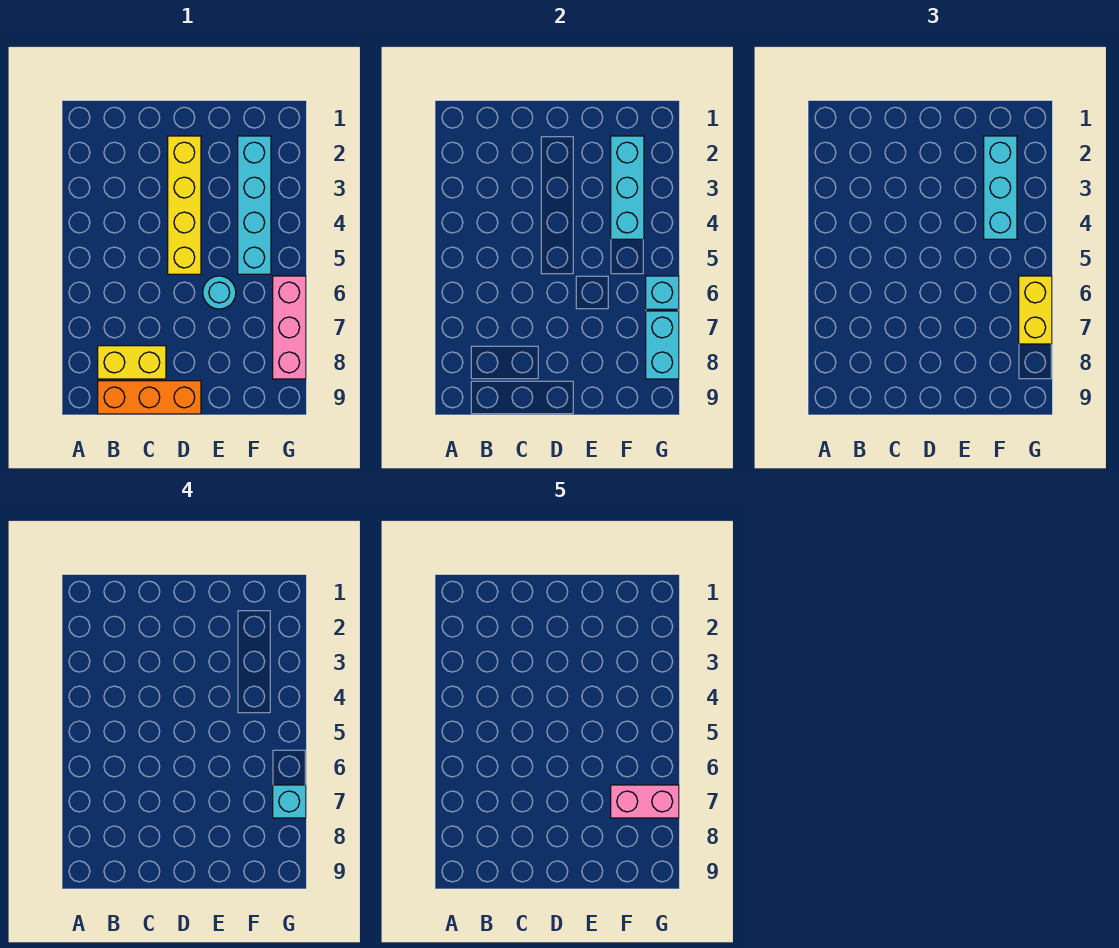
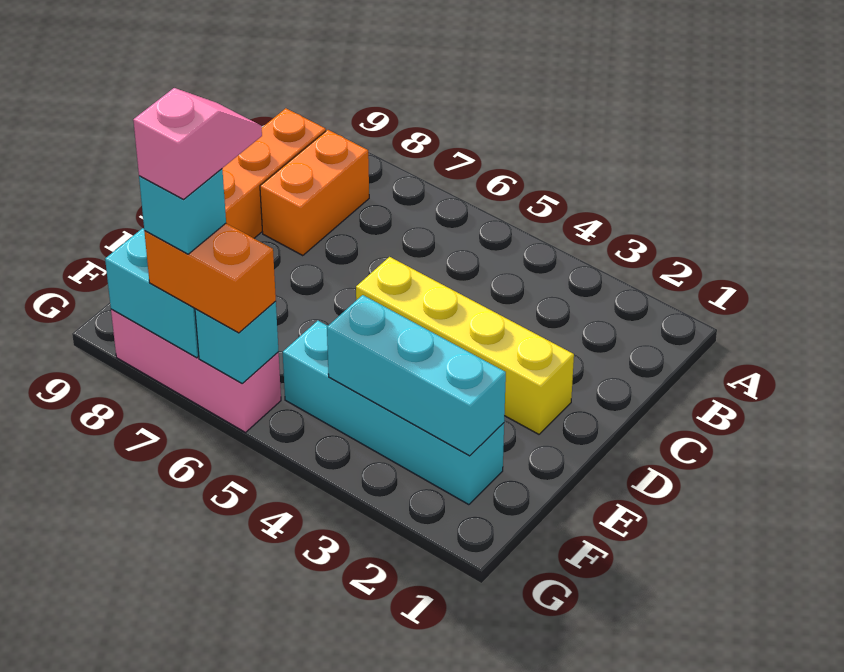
yellow brick B8:C8 level 1 -> orange brick B8:C8 level 1
cyan round brick E6 level 1 -> none
cyan brick F2:F4 level 3 -> none
pink brick F7:G7 level 5 -> pink slope F7:G7 level 5 top G
yellow brick G6:G7 level 3 -> orange brick G6:G7 level 3

